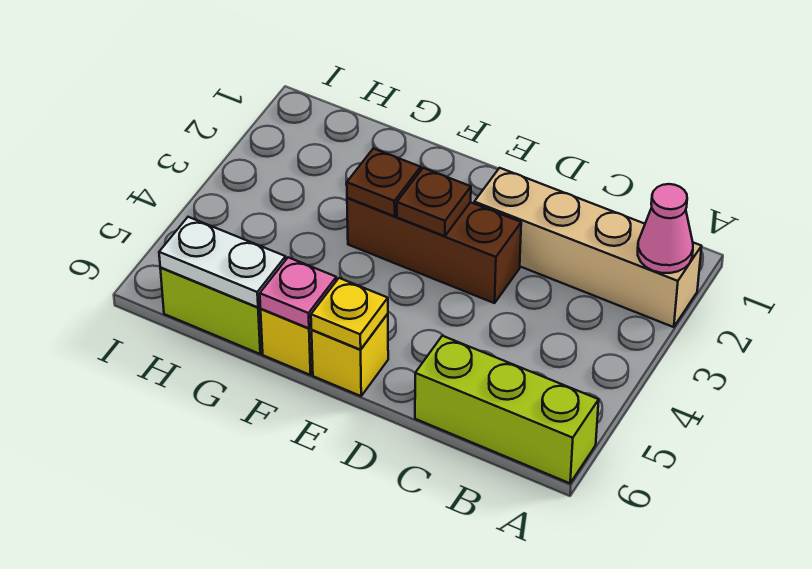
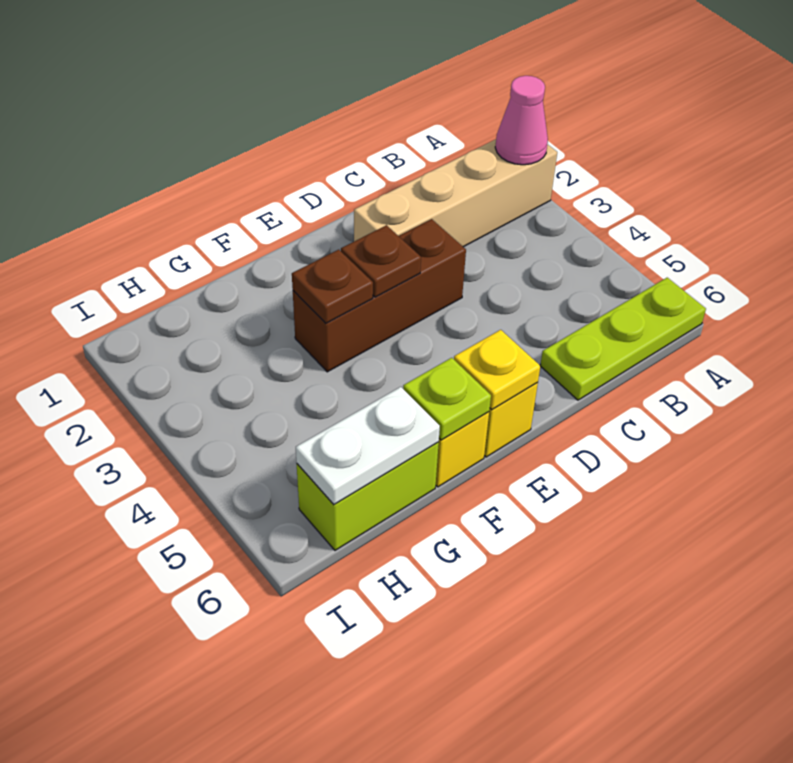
lime brick A6:C6 level 1 -> lime plate A6:C6 level 1
pink plate F6 level 2 -> lime plate F6 level 2

